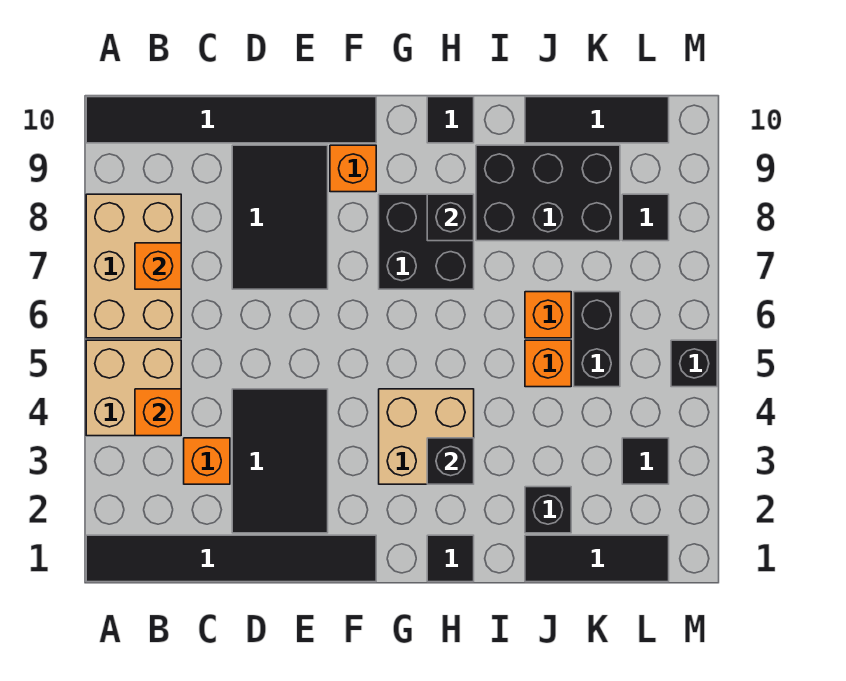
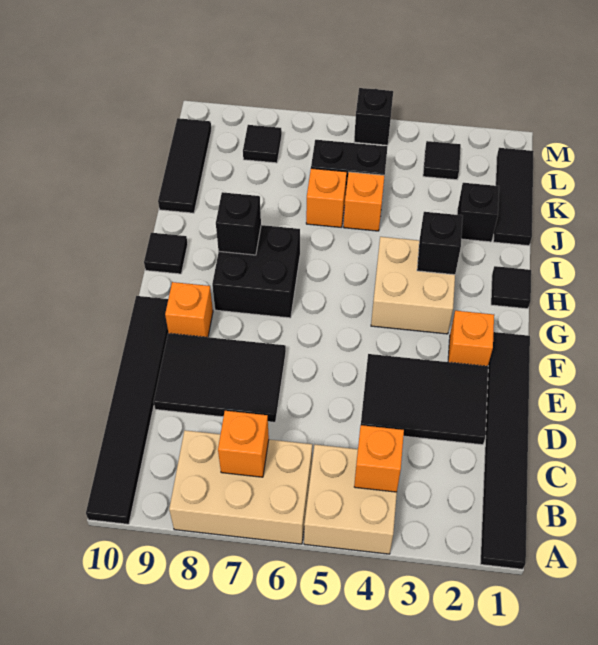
orange brick C3 level 1 -> orange brick F2 level 1
black brick I8:K9 level 1 -> none

